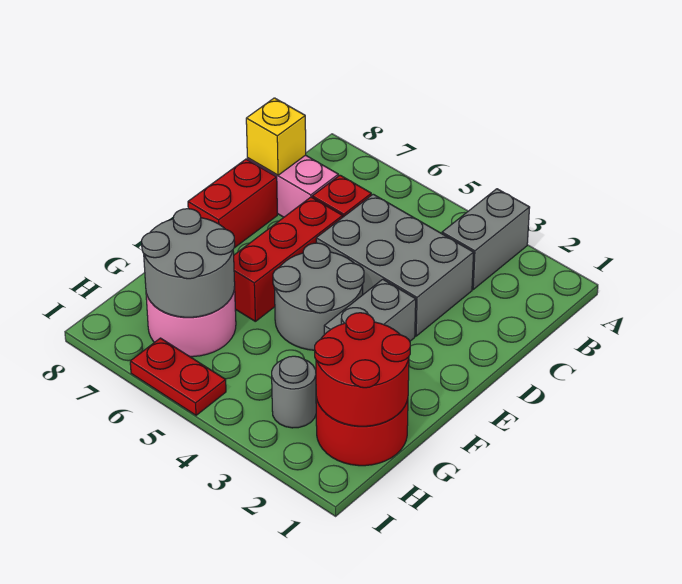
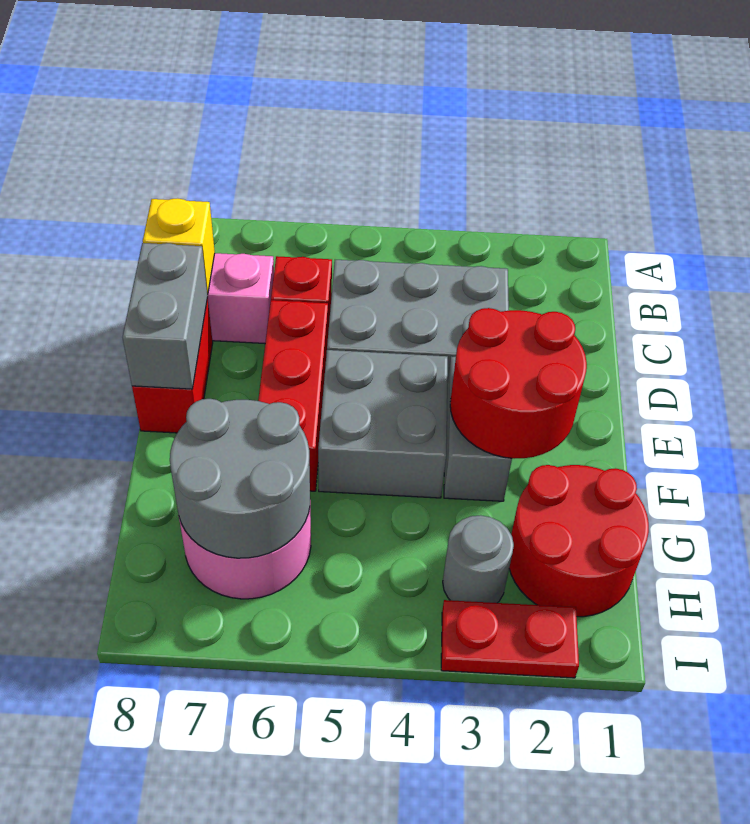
grey brick A3:B3 level 1 -> grey brick D8:E8 level 2
grey round brick E4:F5 level 1 -> grey brick E4:F5 level 1
red round brick G1:H2 level 2 -> red round brick E2:F3 level 2
red plate I5:I6 level 1 -> red plate I2:I3 level 1

